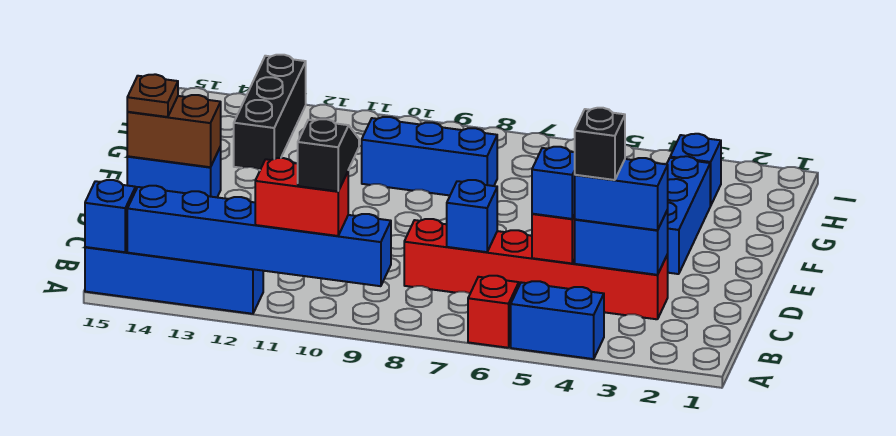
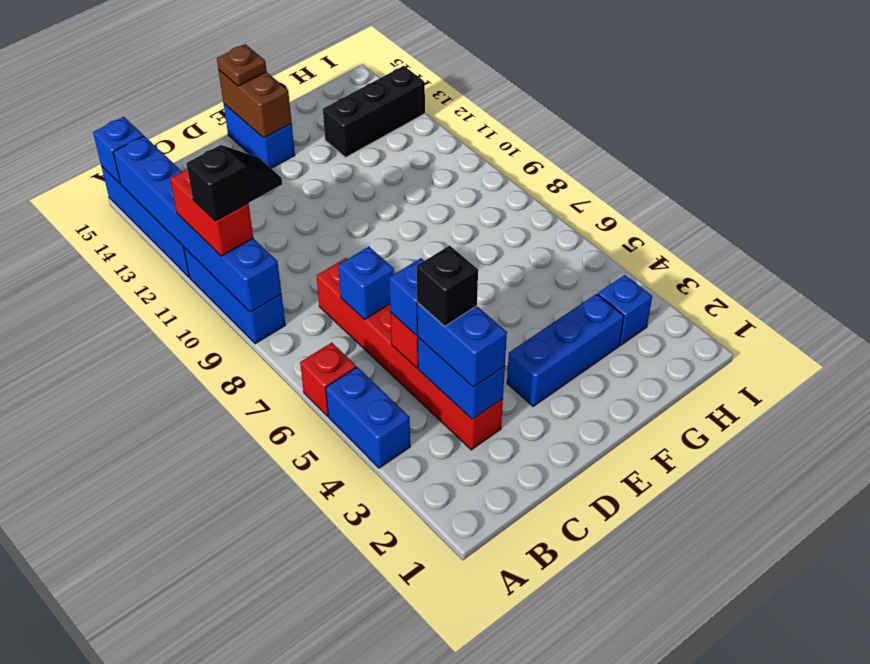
blue brick G8:G10 level 1 -> blue brick A9:A11 level 1

